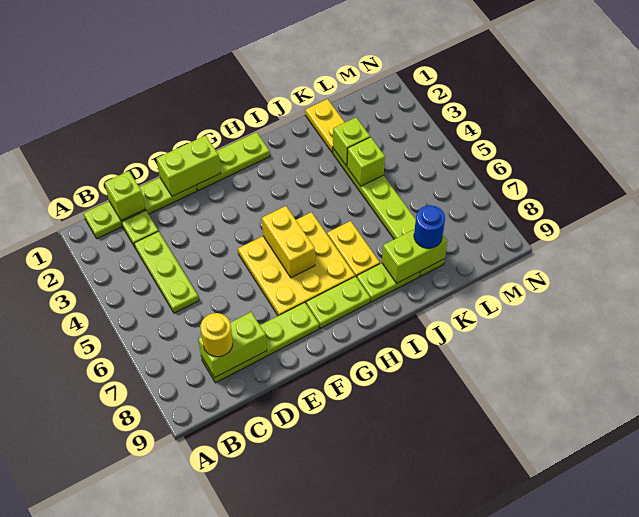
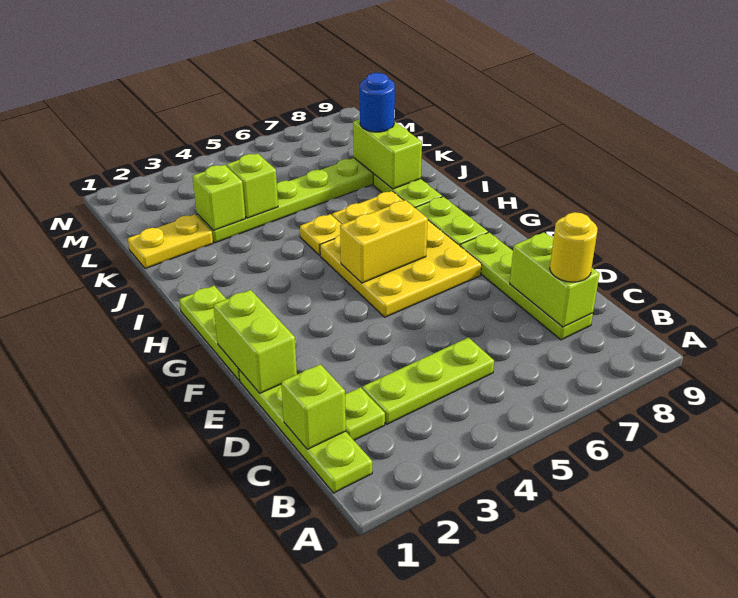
none -> yellow plate I5 level 1

